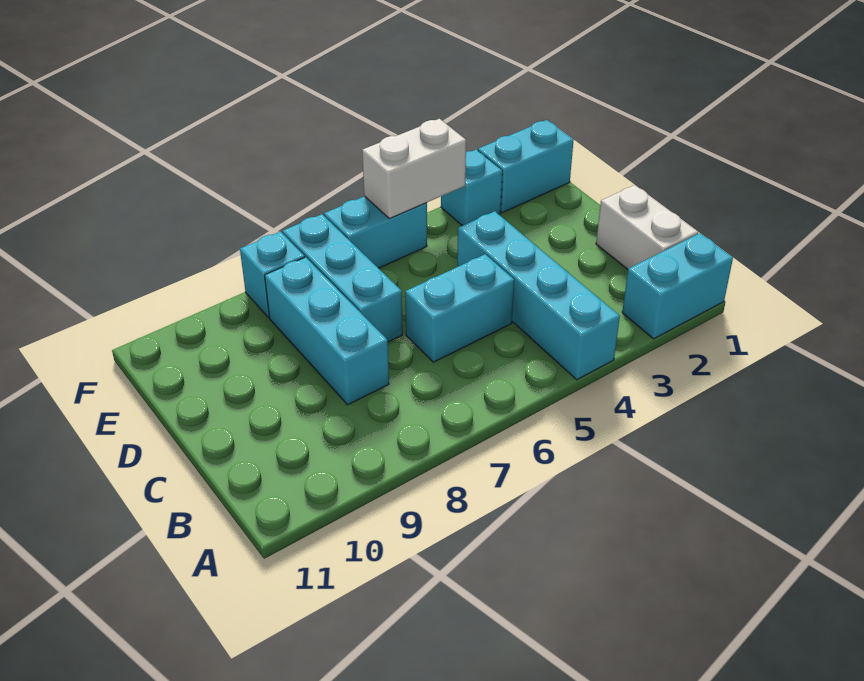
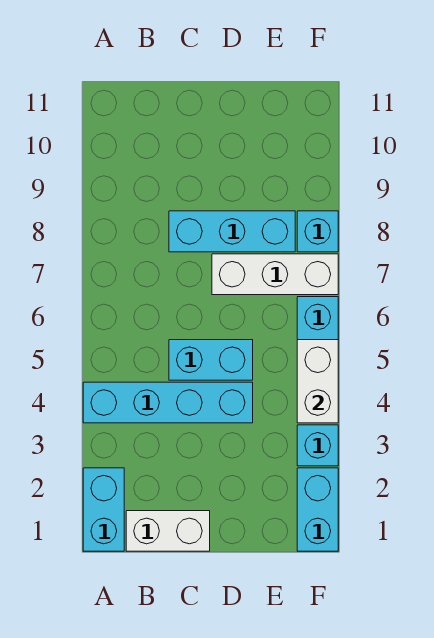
cyan brick C5:C6 level 1 -> cyan brick C5:D5 level 1
cyan brick D7:F7 level 1 -> white brick D7:F7 level 1

